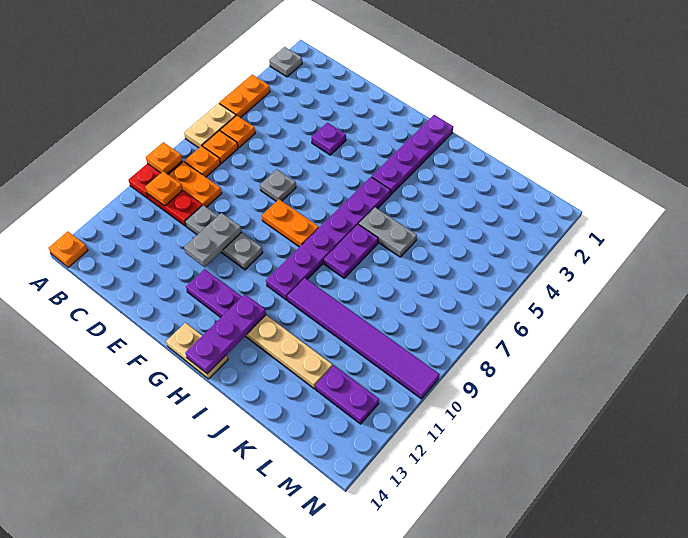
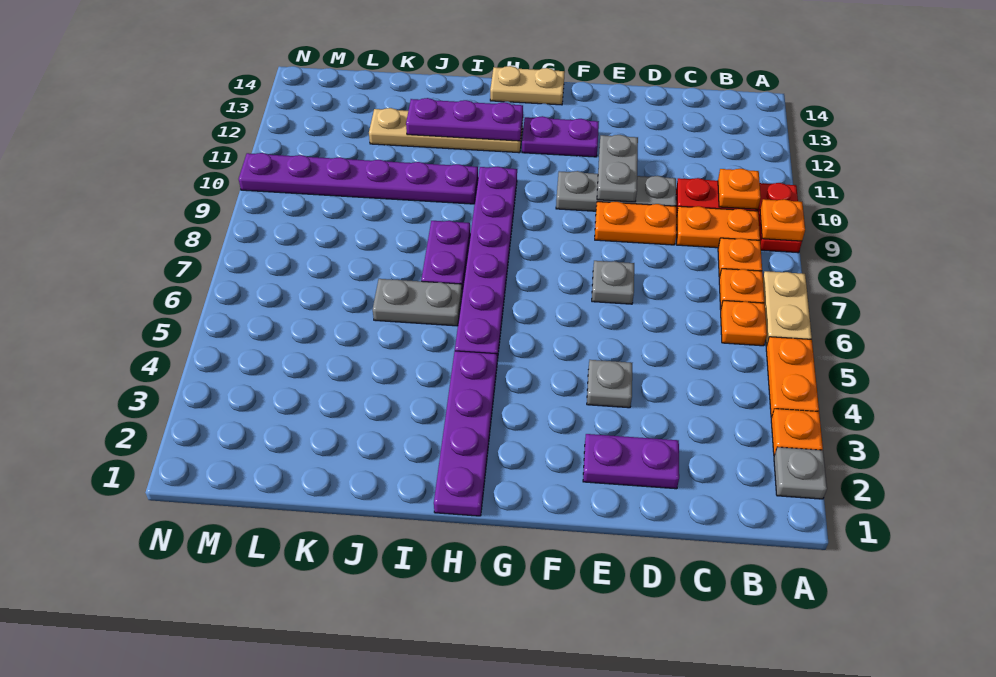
orange plate A14 level 1 -> orange plate A3 level 1
purple plate E4 level 1 -> grey plate E4 level 1
orange plate F8:G8 level 1 -> orange plate D9:E9 level 1
purple plate H12:H14 level 2 -> purple plate H12:J12 level 2
purple tile I10:N10 level 1 -> purple plate I10:N10 level 1
purple plate L12:M12 level 1 -> purple plate D2:E2 level 1

